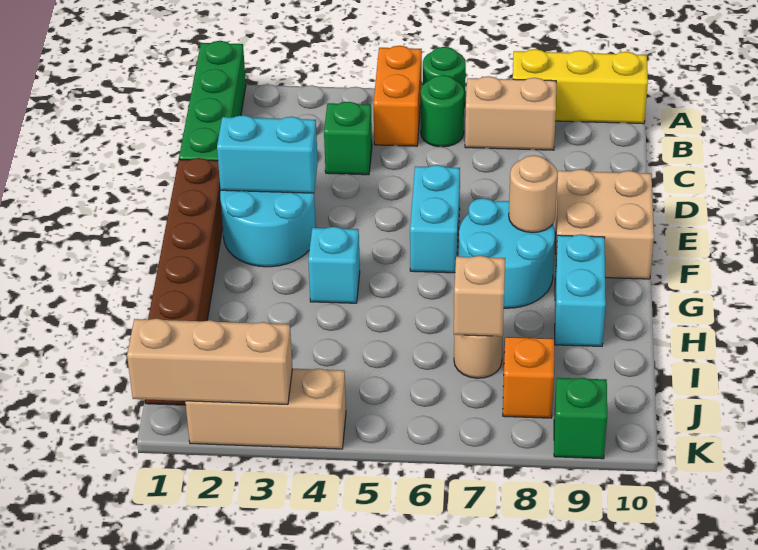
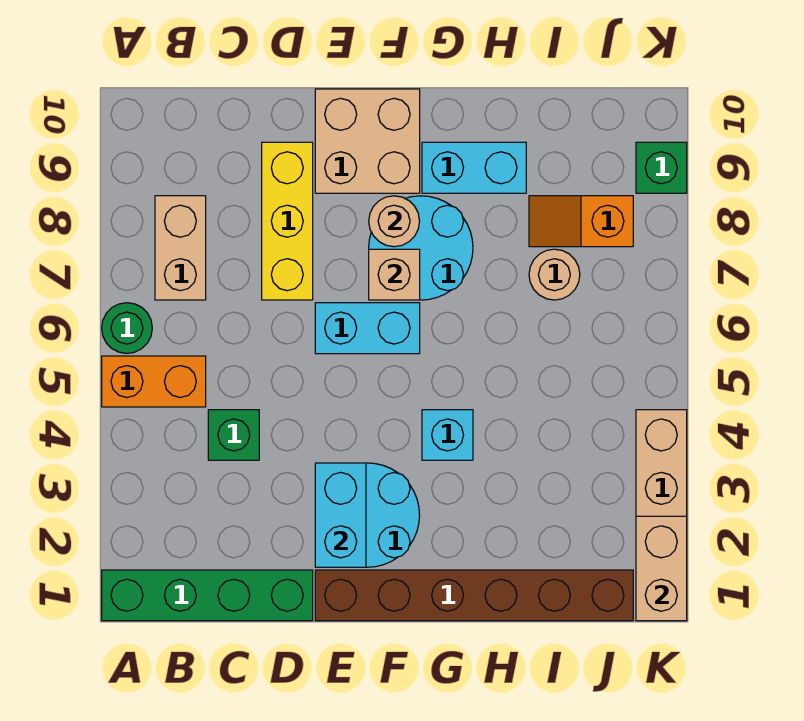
yellow brick A8:A10 level 1 -> yellow brick D7:D9 level 1
green round brick B6 level 1 -> none
tan brick I7 level 2 -> tan brick F7 level 2
tan brick K1:K3 level 2 -> tan brick K1:K2 level 2

